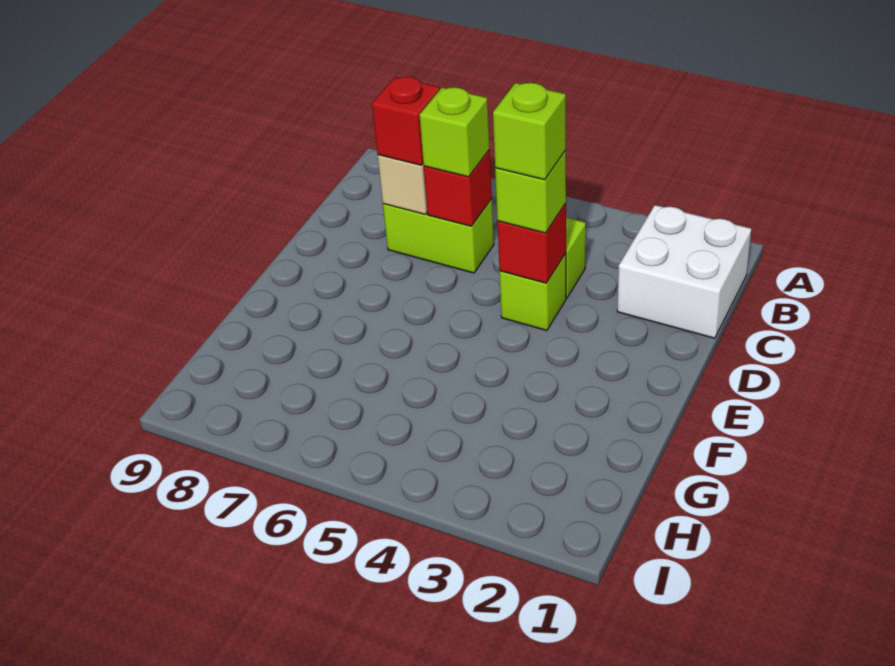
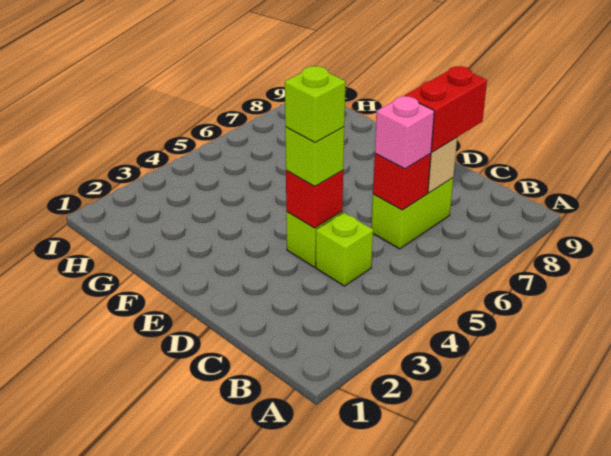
white brick B1:C2 level 1 -> none
lime brick C6 level 3 -> pink brick C6 level 3
red brick C7 level 3 -> red brick C7:C8 level 3

